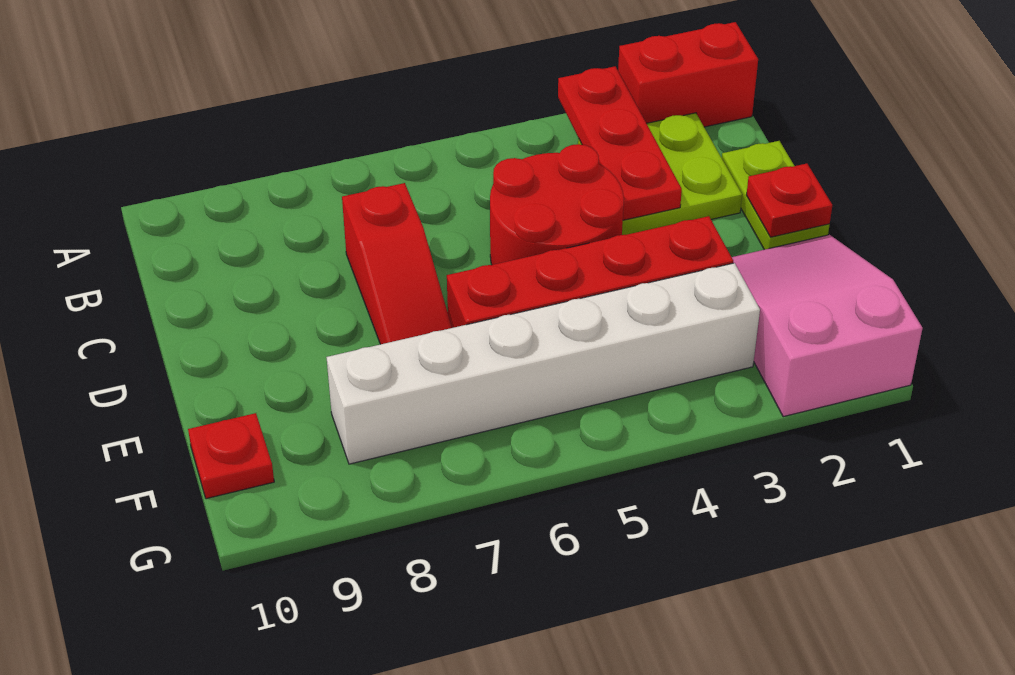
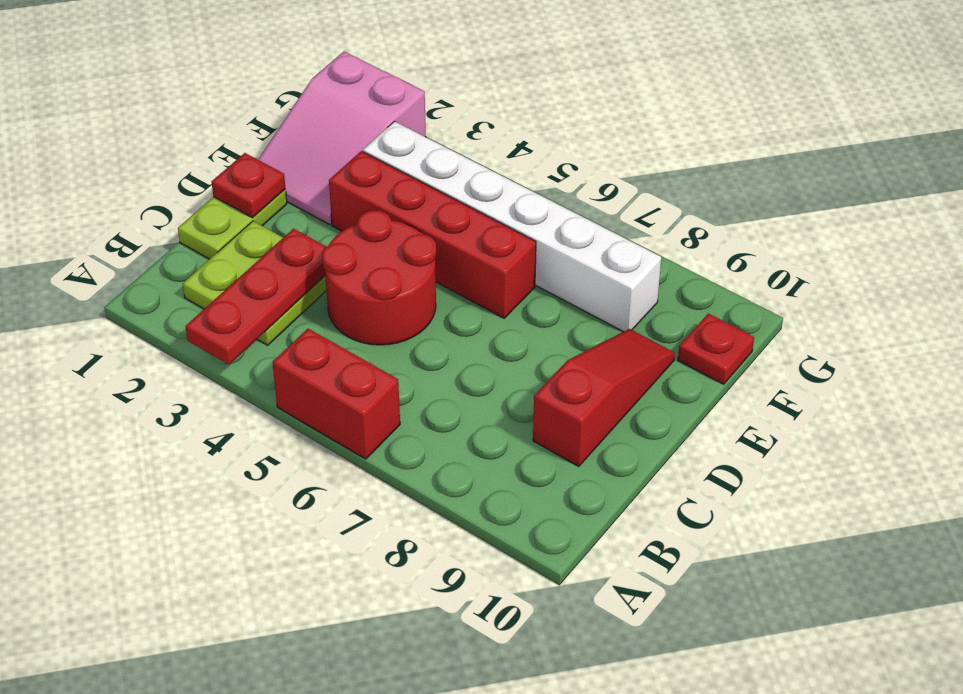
red brick A1:A2 level 1 -> red brick A5:A6 level 1
red slope C7:E7 level 1 top C -> red slope C9:E9 level 1 top C

